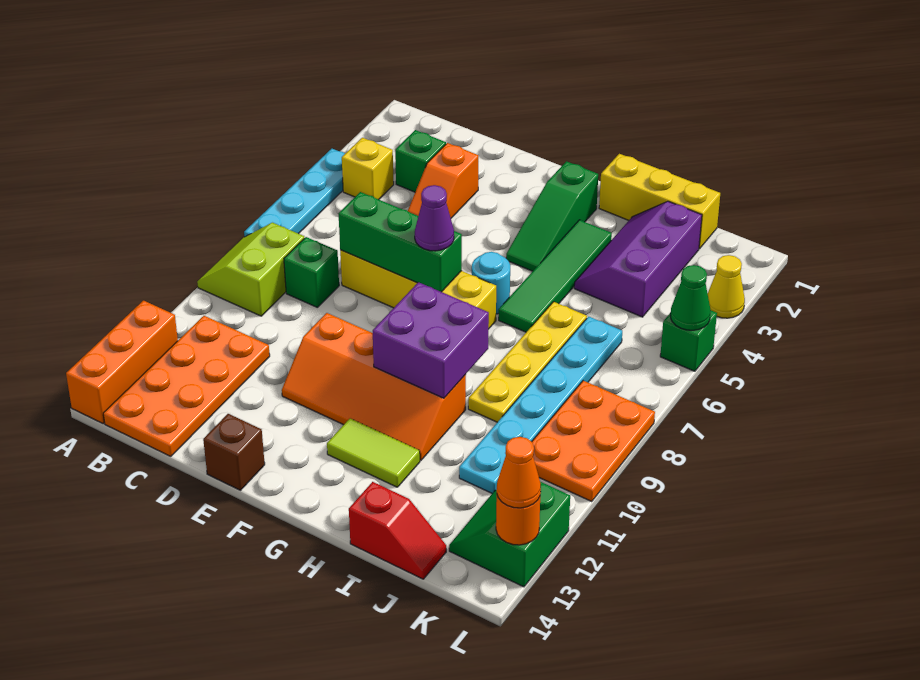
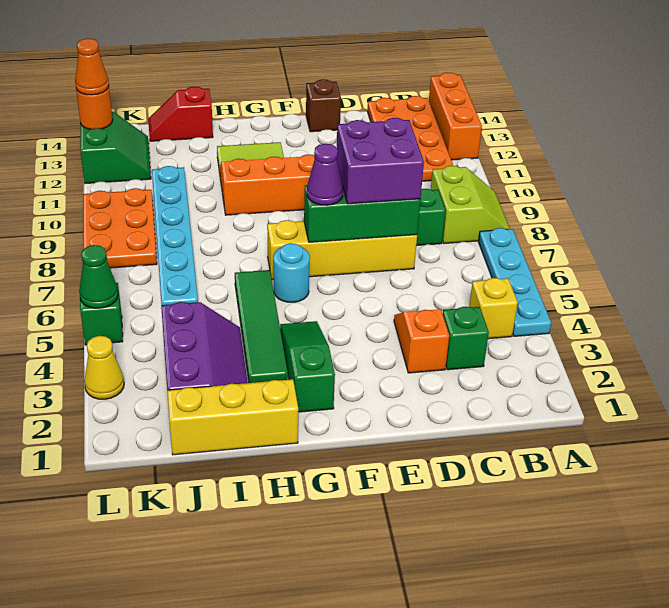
purple brick G9:H10 level 2 -> purple brick D7:E8 level 3
yellow plate I6:I9 level 1 -> none

